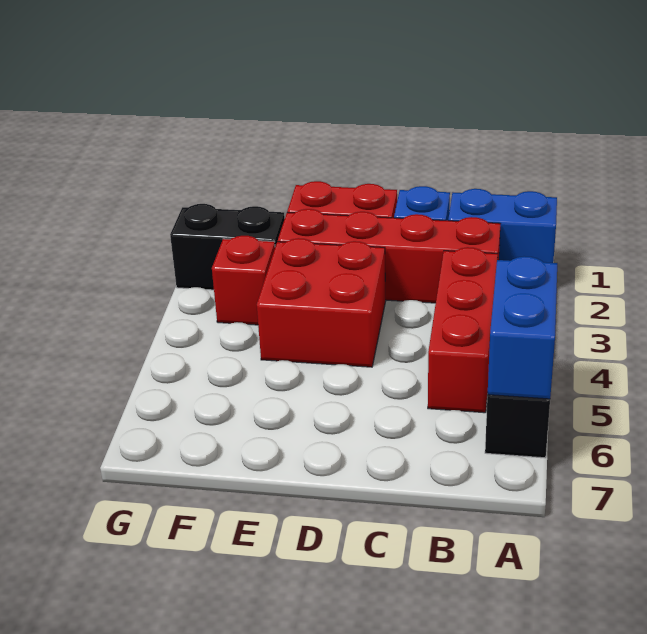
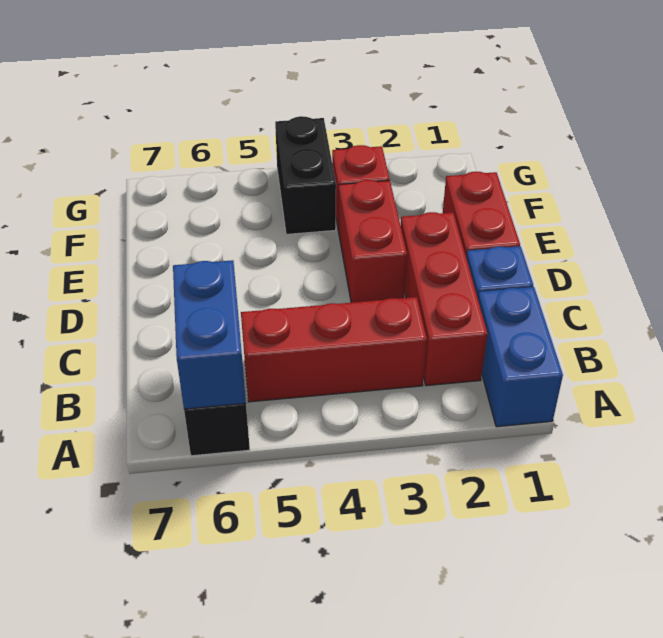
blue brick A5:A6 level 2 -> blue brick A6:B6 level 2
red brick B2:E2 level 1 -> red brick B2:D2 level 1
red brick D3:E4 level 1 -> red brick D3:E3 level 1
black brick F2:G2 level 1 -> black brick F4:G4 level 1

